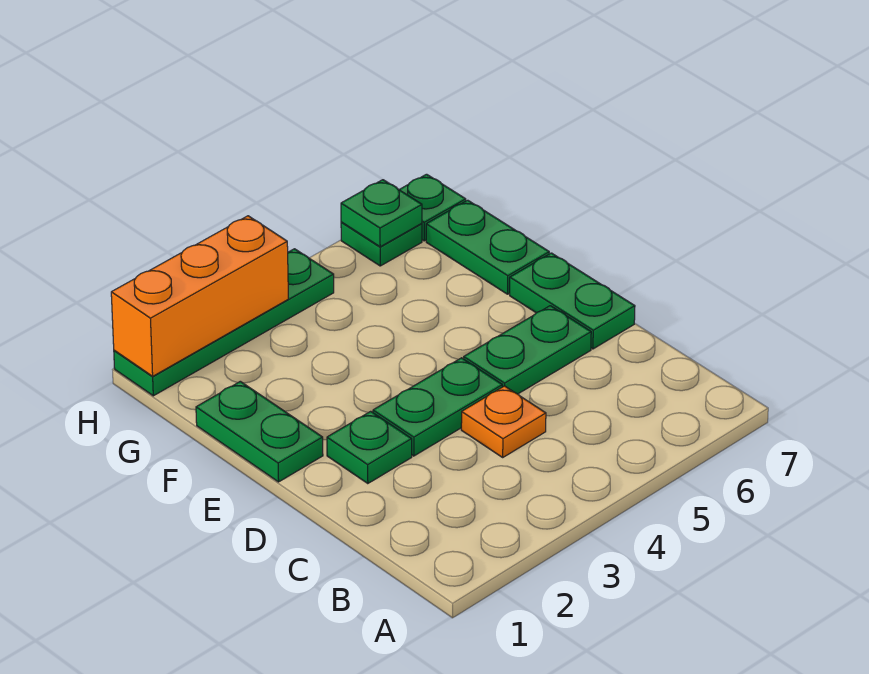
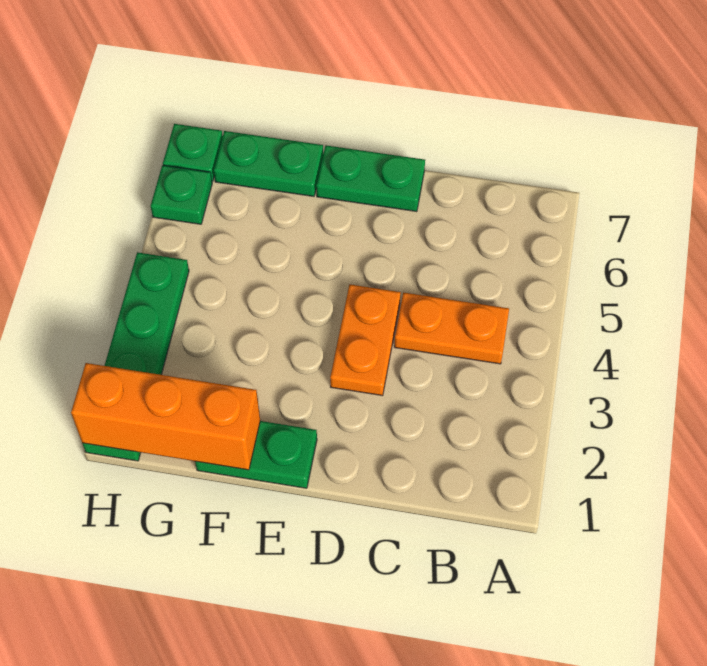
orange plate C4 level 1 -> orange plate B4:C4 level 1
green plate D2 level 1 -> none
green plate D3:D4 level 1 -> orange plate D3:D4 level 1
green plate D5:D6 level 1 -> none
orange brick H1:H3 level 2 -> orange brick F1:H1 level 2
green plate H6 level 2 -> none

